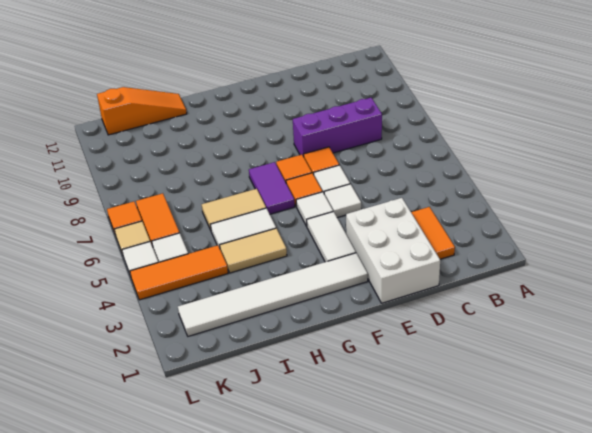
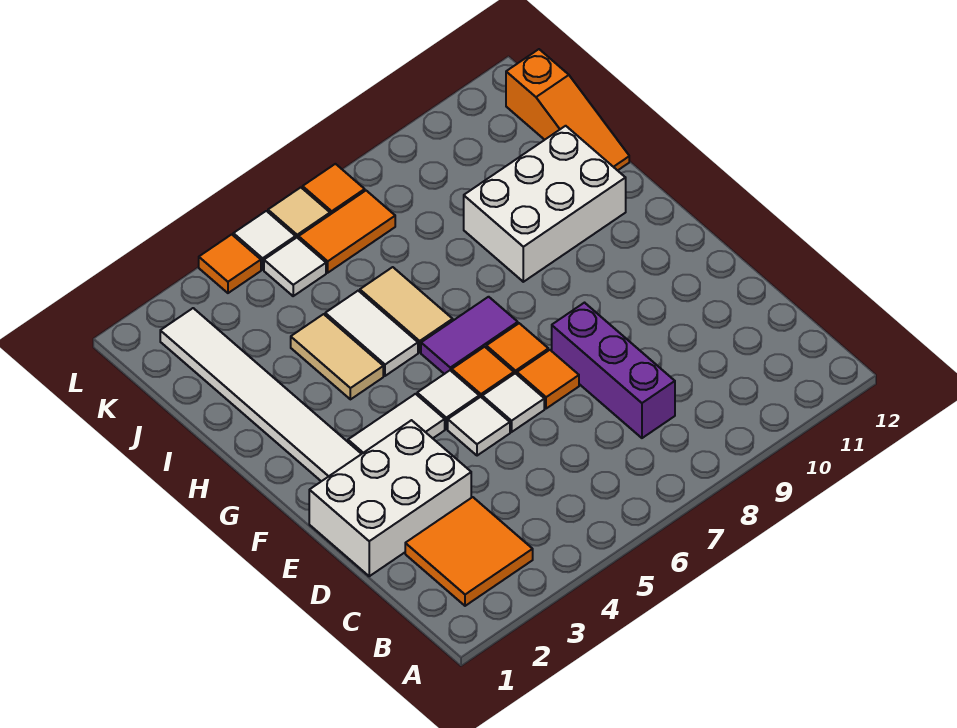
orange tile C2:C3 level 1 -> orange tile B2:C3 level 1
none -> white brick H9:I11 level 1
orange tile J4:L4 level 1 -> orange tile L4 level 1

